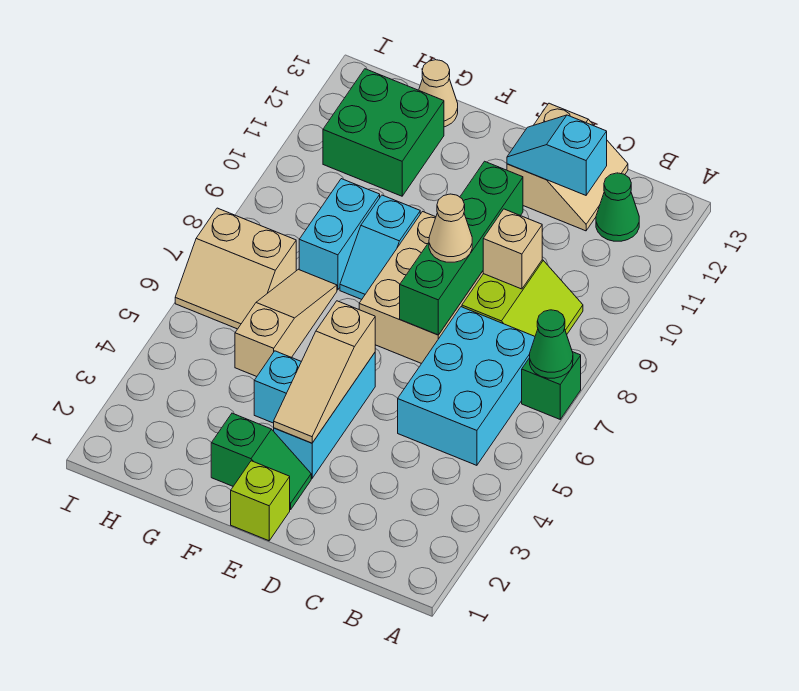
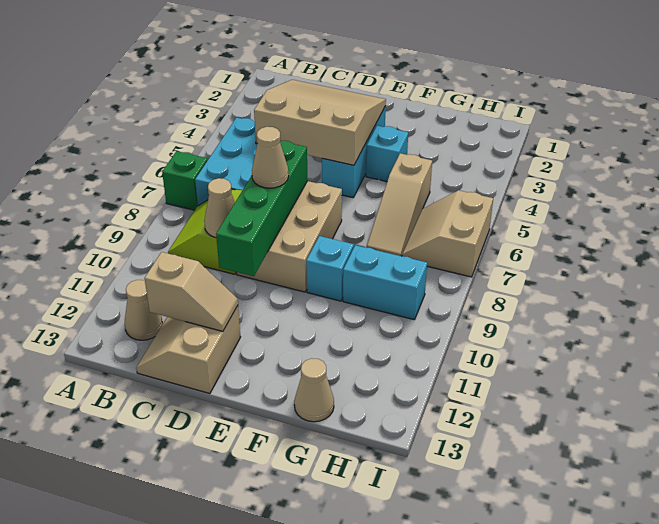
green cone A7 level 2 -> none
green cone B12 level 1 -> tan cone B12 level 1
tan brick C9 level 2 -> tan cone C9 level 2
cyan slope C12:D12 level 2 top C -> tan slope C12:D12 level 2 top C
lime brick E1 level 1 -> none
green slope E2:F2 level 1 top F -> none
tan slope E3:E5 level 2 top 5 -> tan slope C3:E5 level 2 top 5
cyan brick G8:G9 level 1 -> cyan brick G9:H9 level 1
green brick G11:H12 level 1 -> none
tan slope H6:I7 level 1 top 7 -> tan slope H6:I7 level 1 top I

